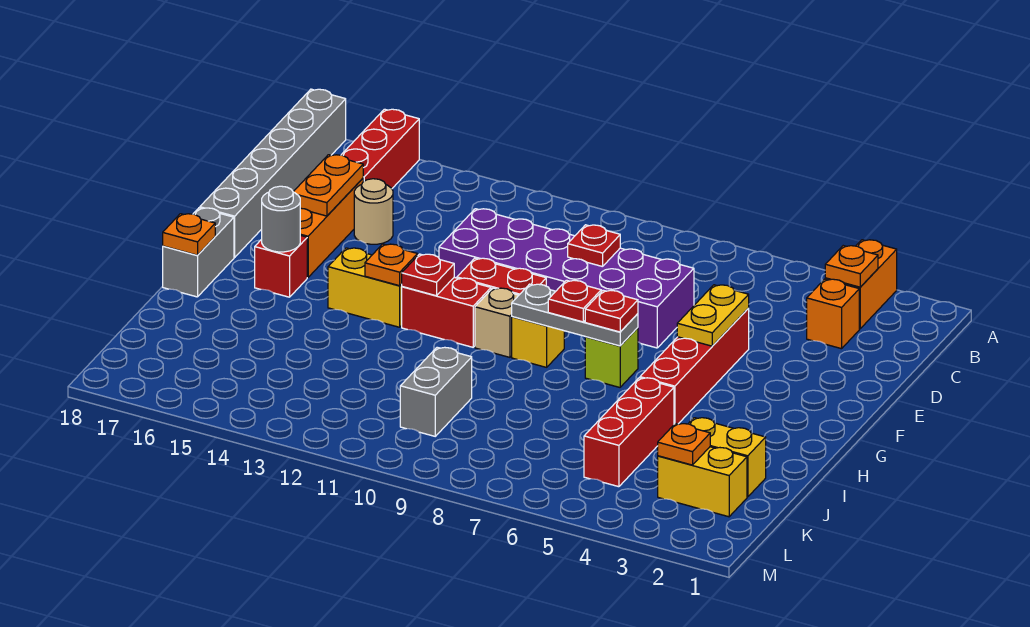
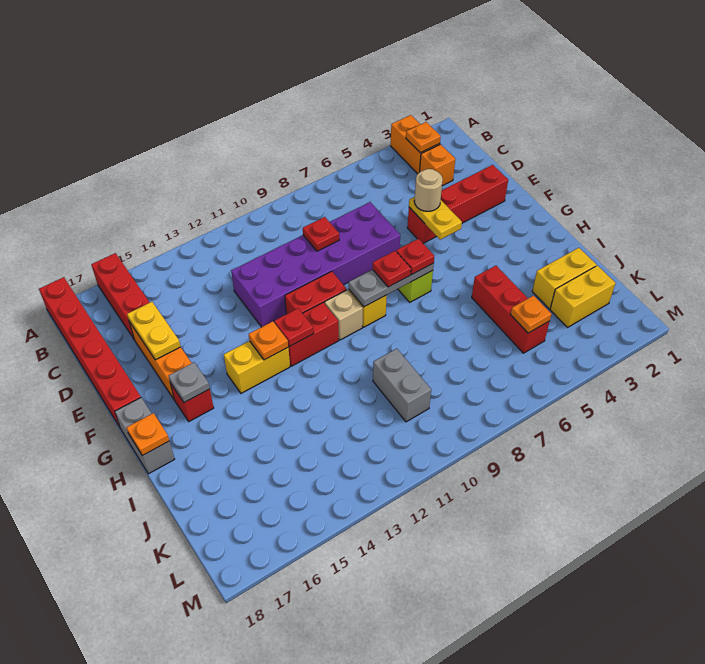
grey brick A18:F18 level 1 -> red brick A18:F18 level 1
tan round brick D15 level 1 -> tan round brick E5 level 3
orange plate D16:E16 level 2 -> yellow plate D16:E16 level 2
red brick E5:H5 level 1 -> red brick E2:E5 level 1
grey round brick G16 level 2 -> grey plate G16 level 2
orange plate K3 level 2 -> orange plate K5 level 2

